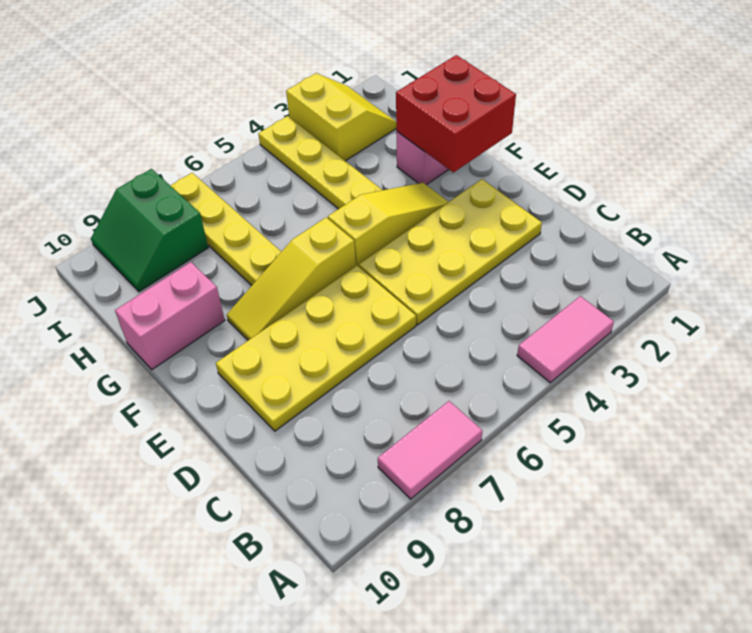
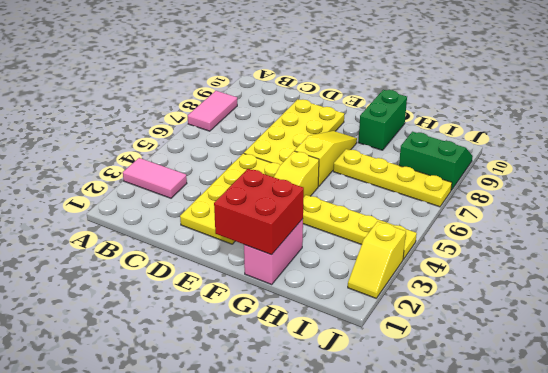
pink tile A3:A4 level 1 -> pink tile A3:B3 level 1
pink brick G9:G10 level 1 -> green brick G9:G10 level 1
yellow slope I2:J3 level 1 top 3 -> yellow slope J2:J3 level 1 top 3

